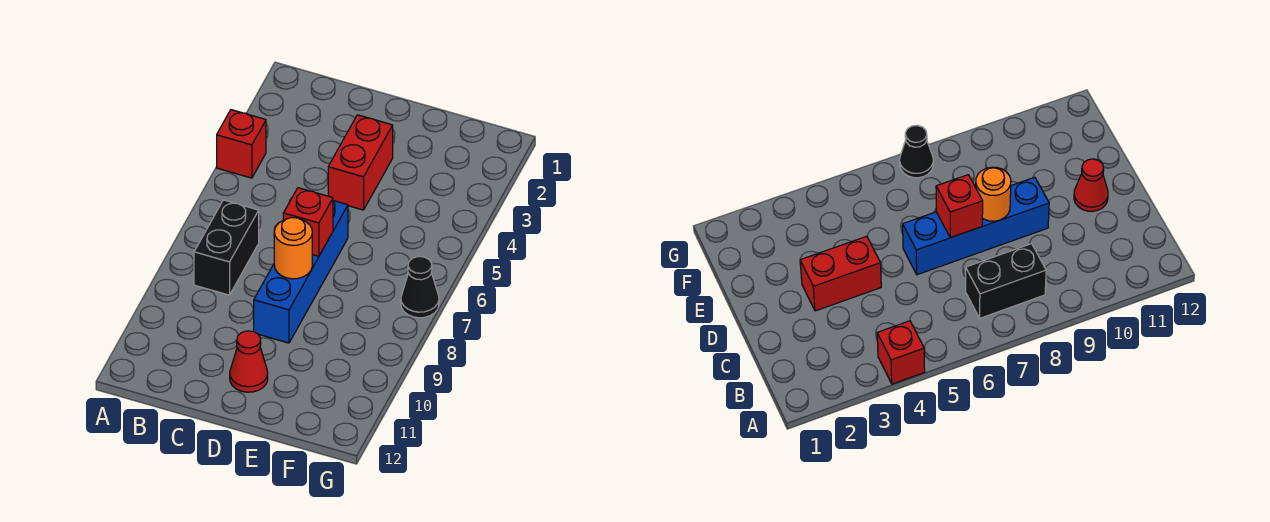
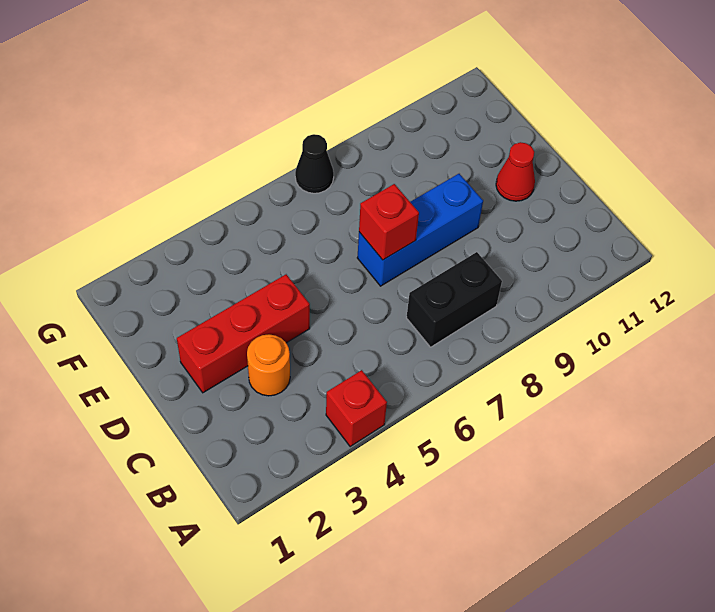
red brick D3:D4 level 1 -> red brick D2:D4 level 1
blue brick D6:D9 level 1 -> blue brick D7:D9 level 1
orange round brick D8 level 2 -> orange round brick C3 level 1

